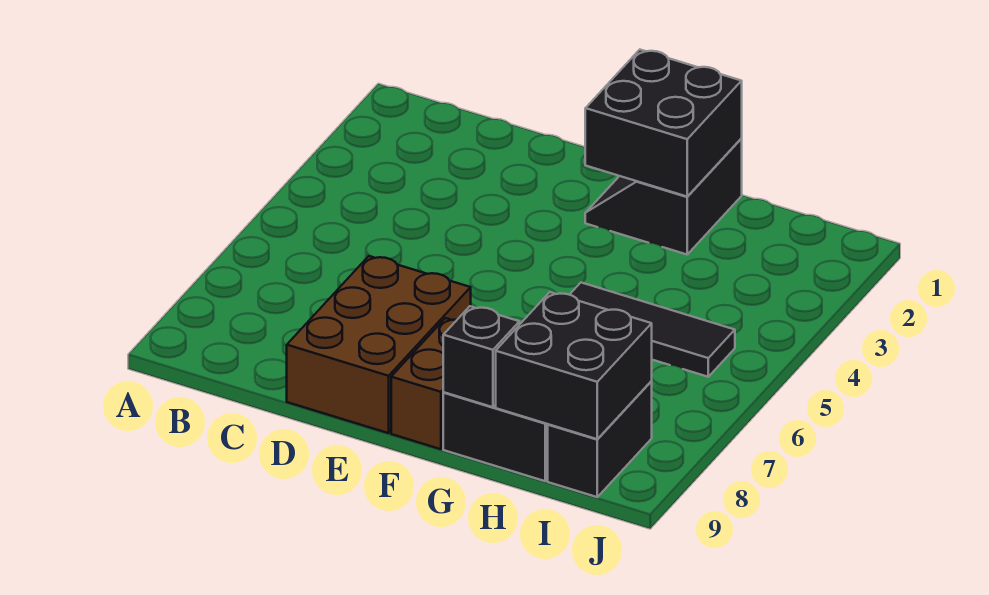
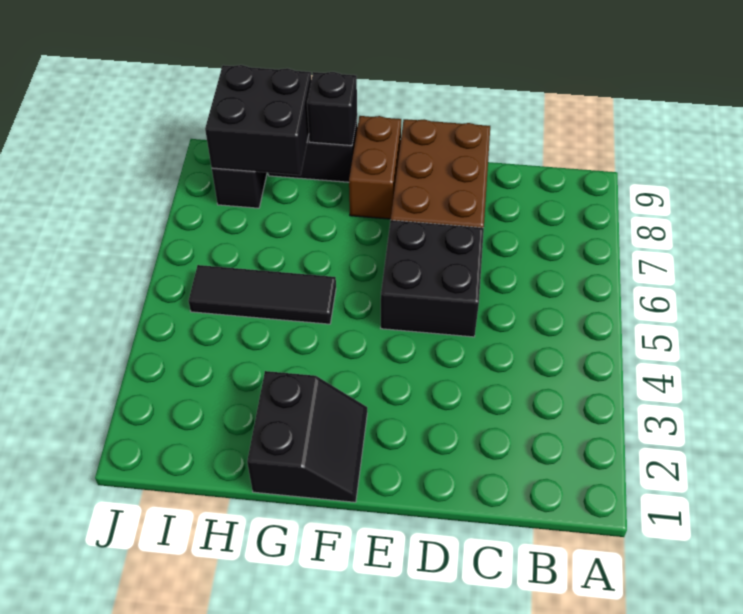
black brick F1:G2 level 2 -> black brick D5:E6 level 1

